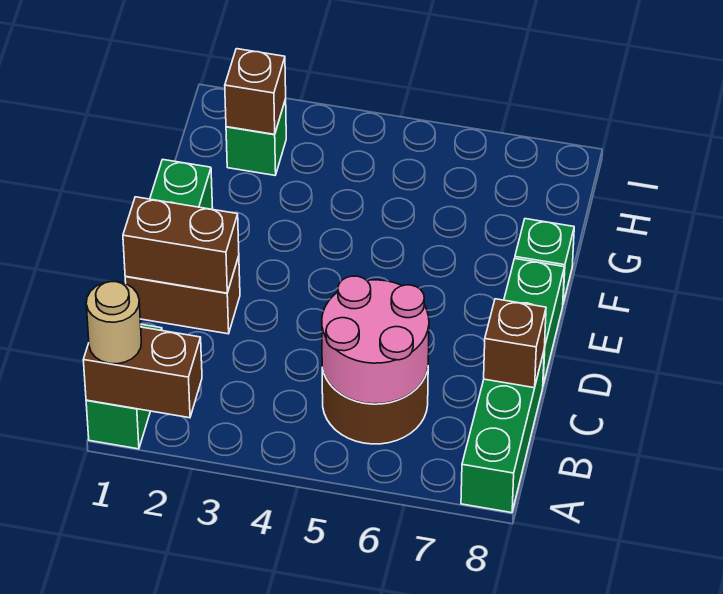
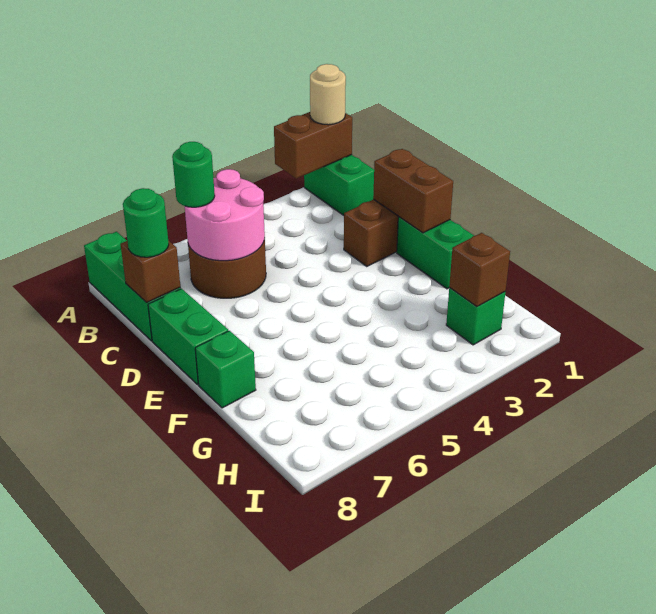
none -> green round brick B6 level 3
none -> green round brick C8 level 3
brown brick D1:D2 level 2 -> brown brick D1:E1 level 2

